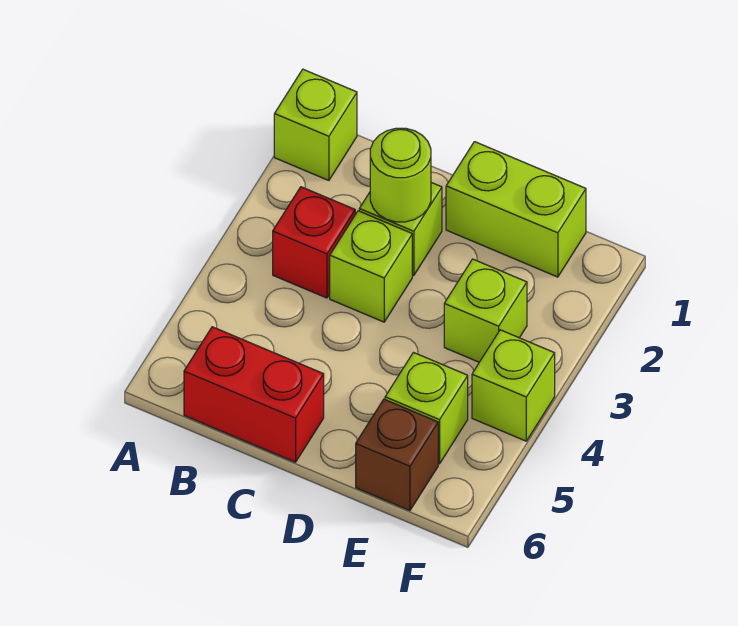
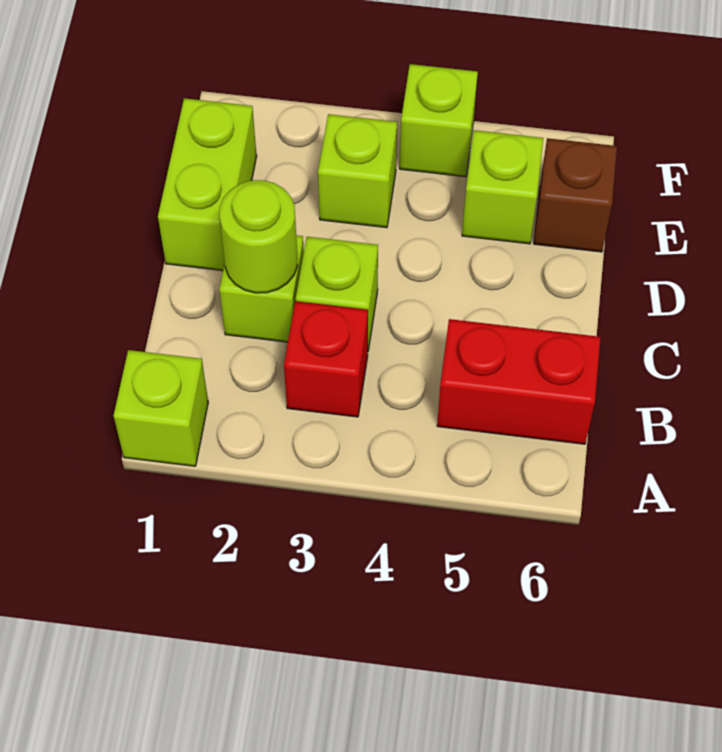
red brick B6:C6 level 1 -> red brick B5:B6 level 1

